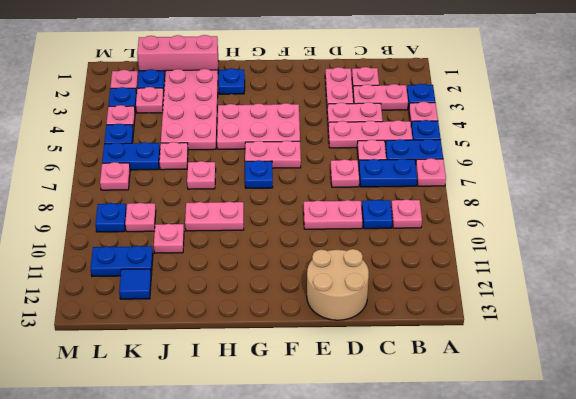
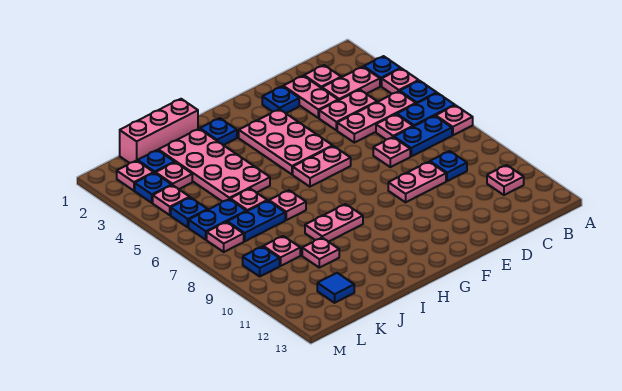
pink plate B9 level 1 -> pink plate B11 level 1
tan round brick D12:E13 level 1 -> none
pink plate F4:H5 level 1 -> pink plate F3:G5 level 1
blue plate G7 level 1 -> blue plate E2 level 1
blue plate K11:L11 level 1 -> blue plate J7:K7 level 1

